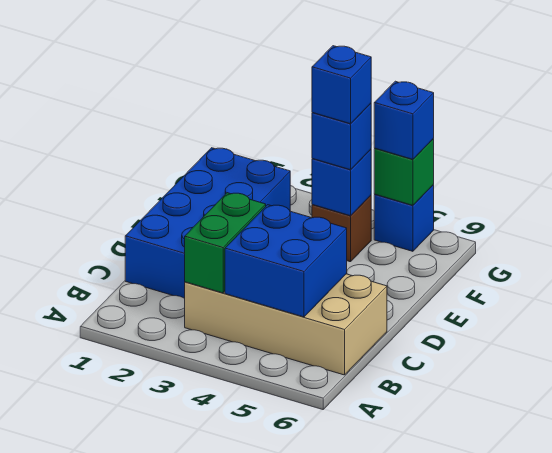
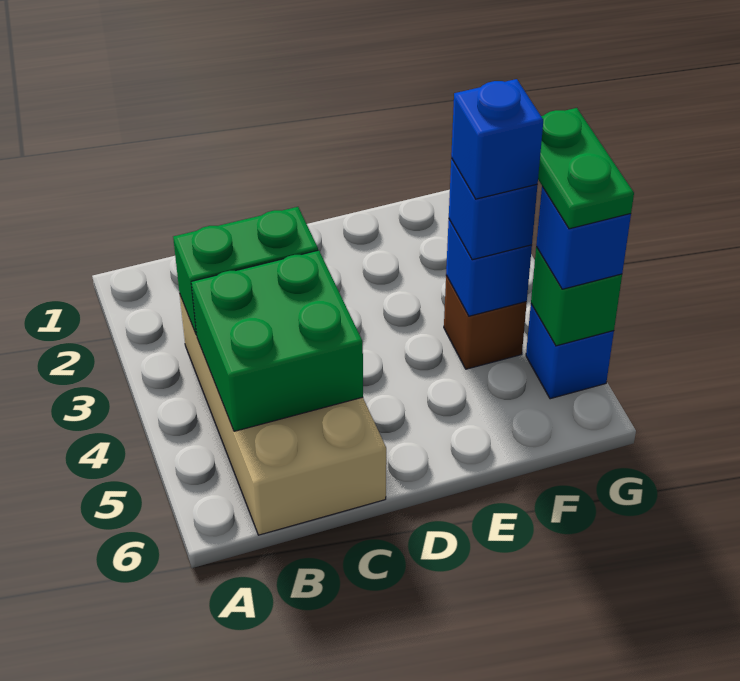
blue brick B4:C5 level 2 -> green brick B4:C5 level 2
blue brick C1:F2 level 1 -> none
none -> green plate G4:G5 level 4

